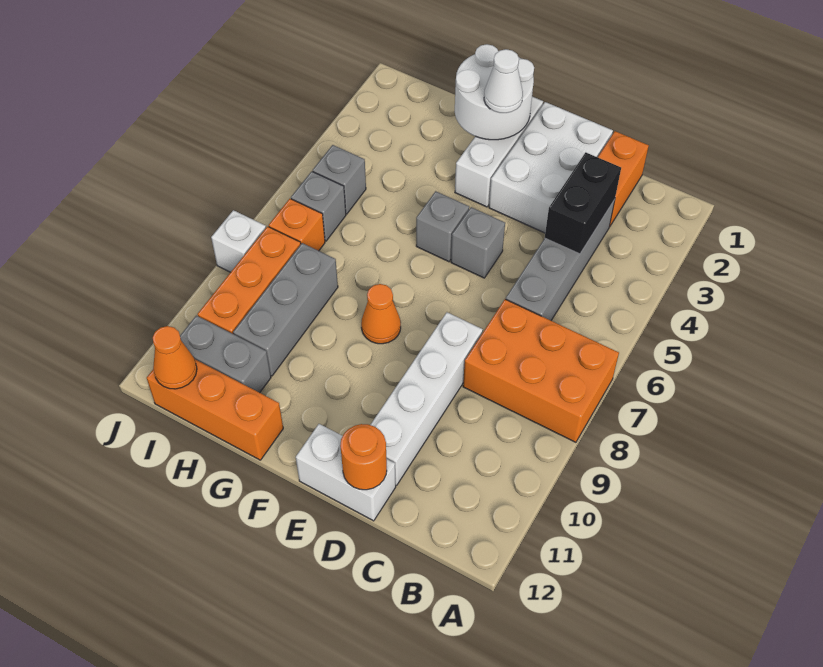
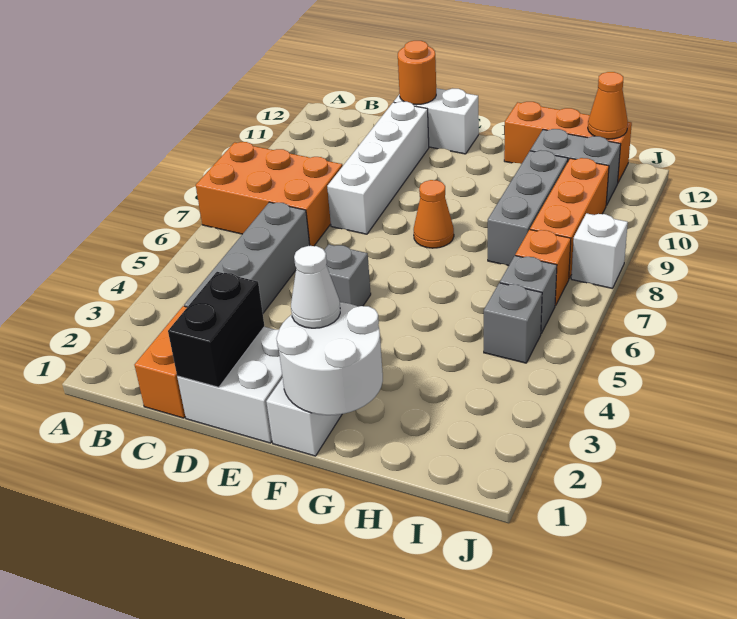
black brick C3:C4 level 2 -> black brick D1:D2 level 2
white brick D1:E3 level 1 -> white brick D1:E2 level 1
grey brick F5 level 1 -> none

